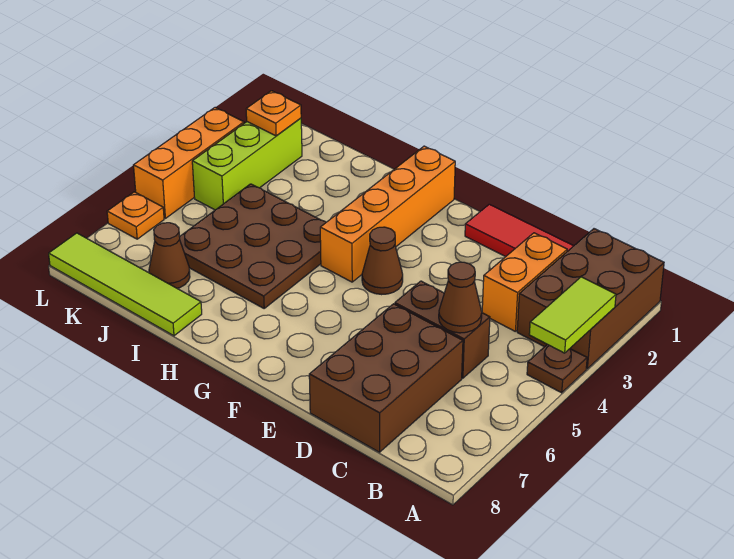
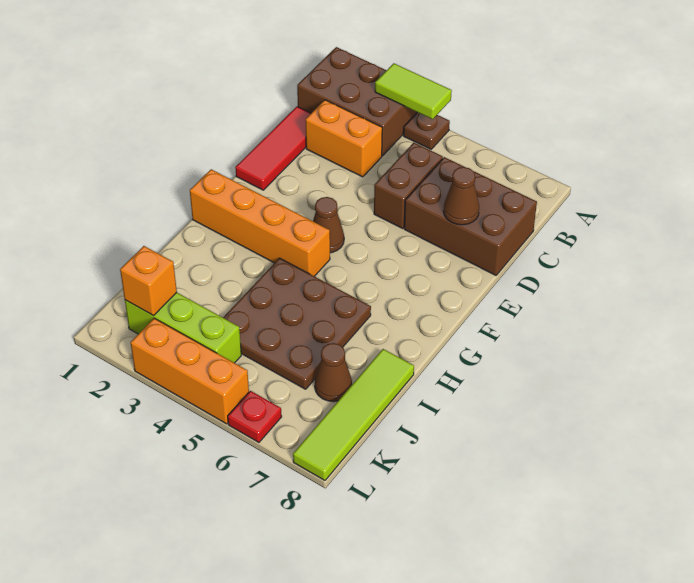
brown cone C5 level 2 -> brown cone D7 level 2
orange plate K2 level 2 -> orange brick K2 level 2
orange plate L6 level 1 -> red plate L6 level 1

